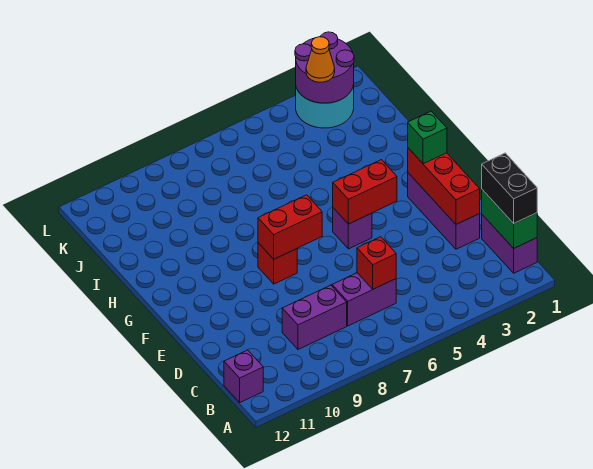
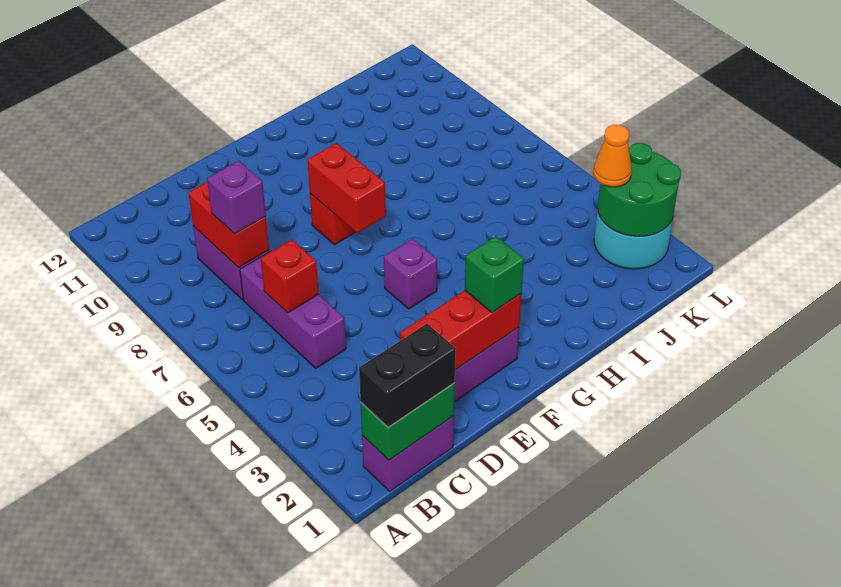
purple brick B12 level 1 -> purple brick C8 level 3
purple brick C6:C7 level 1 -> purple brick C5:C7 level 1
red brick F4:F5 level 2 -> red brick C8:C9 level 2
purple round brick K2:L3 level 2 -> green round brick K2:L3 level 2

